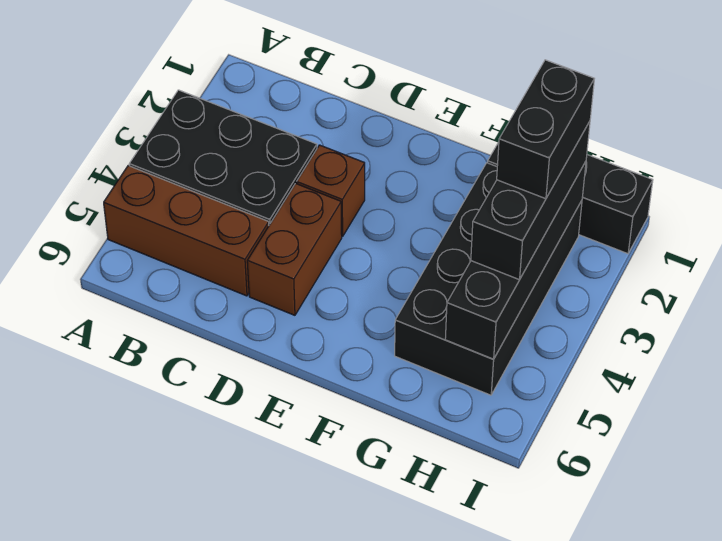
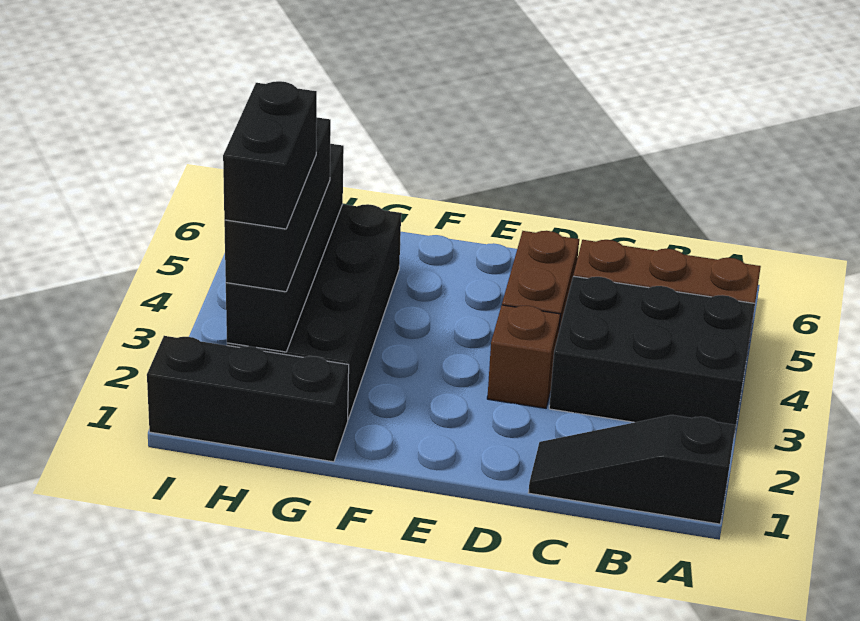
none -> black slope A1:C1 level 1 top A

